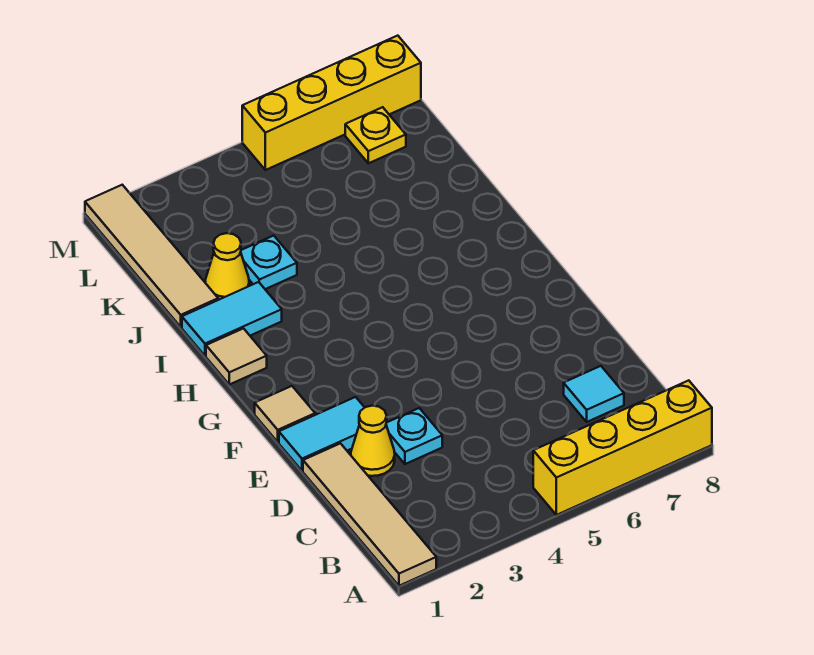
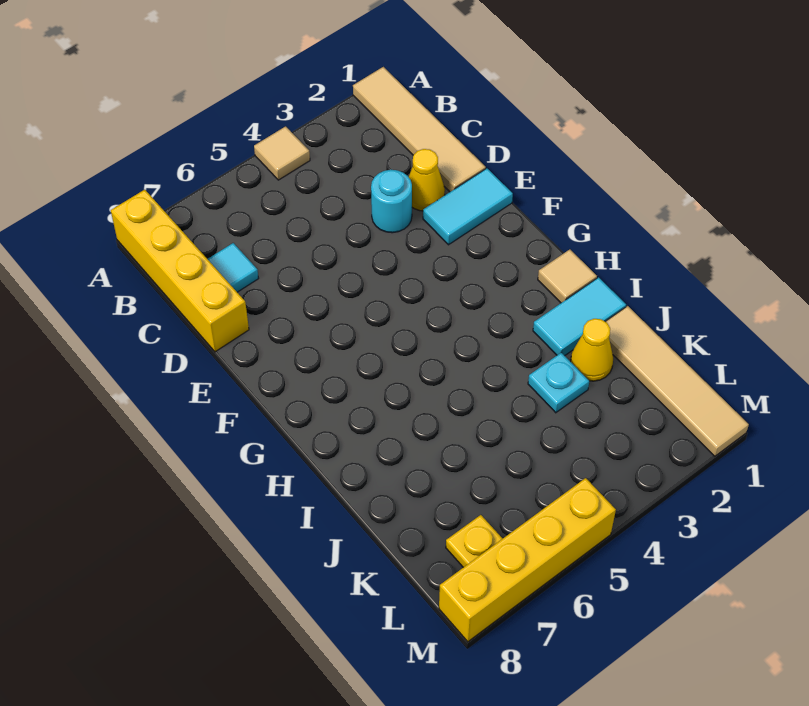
yellow brick A5:A8 level 1 -> yellow brick A8:D8 level 1
cyan plate D3 level 1 -> cyan round brick D3 level 1
tan tile F1 level 1 -> tan tile A4 level 1

